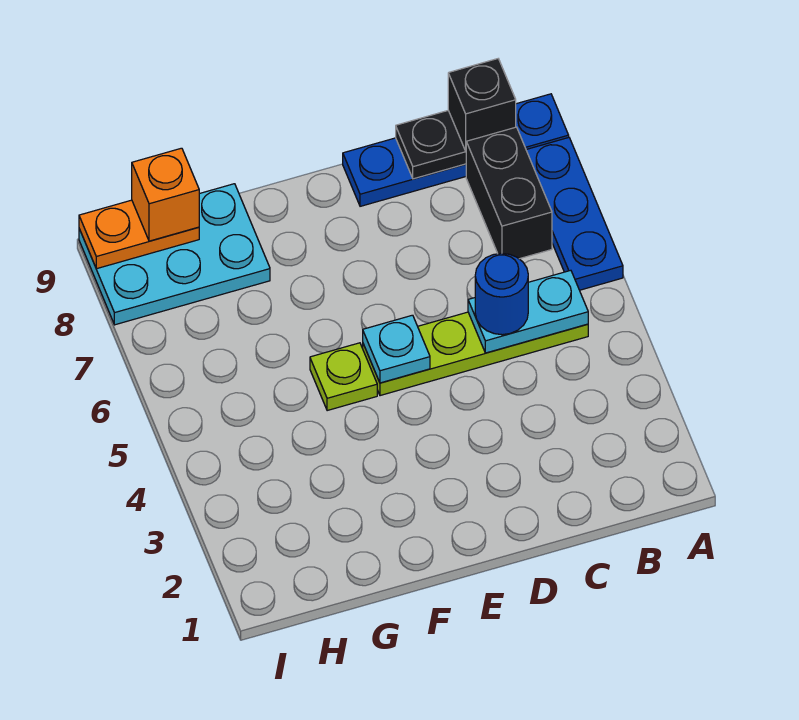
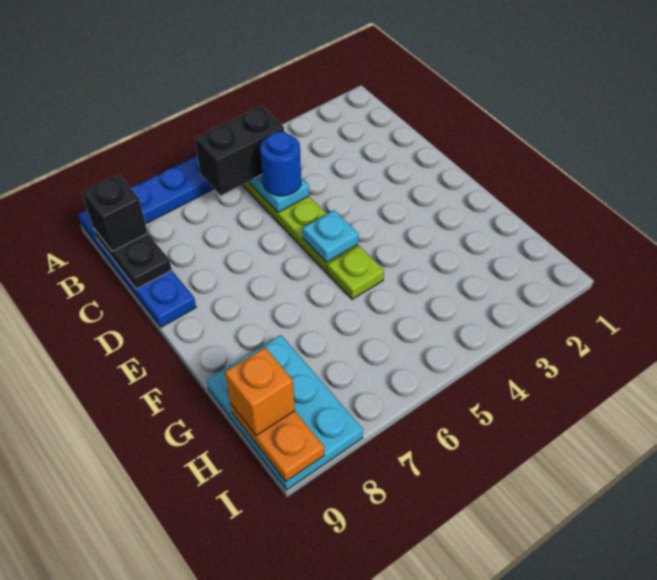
black brick B7:B8 level 1 -> black brick B5:B6 level 3

